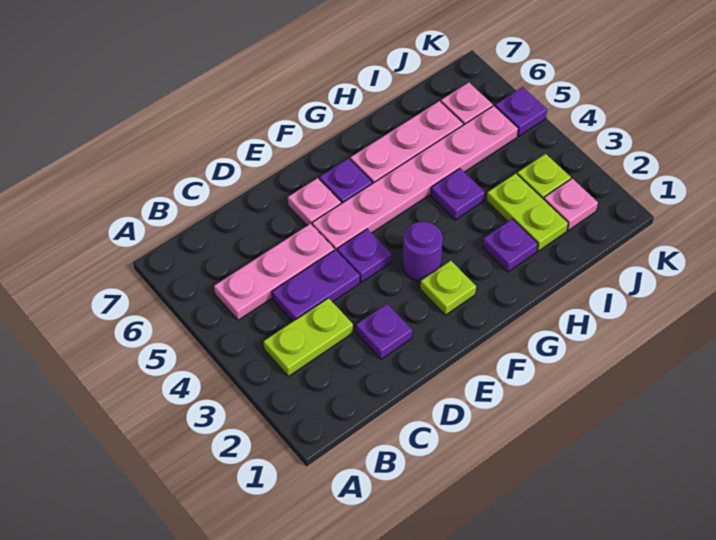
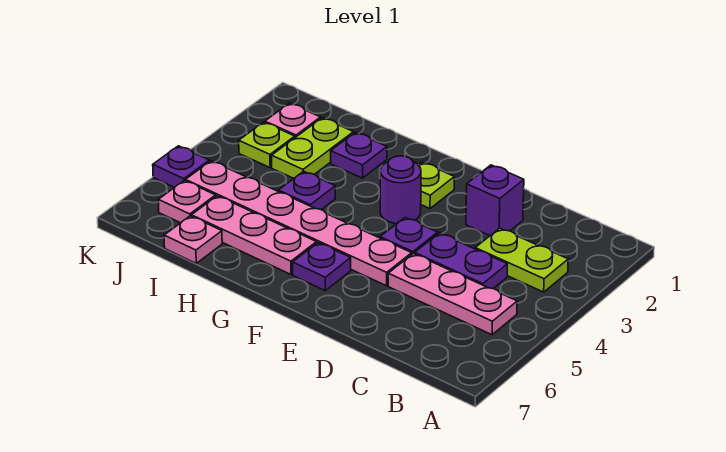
purple plate D2 level 1 -> purple brick D2 level 1
pink plate E6 level 1 -> pink plate I7 level 1

